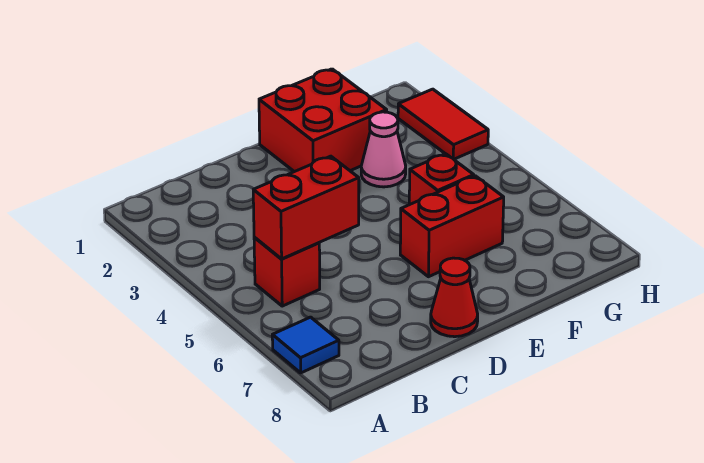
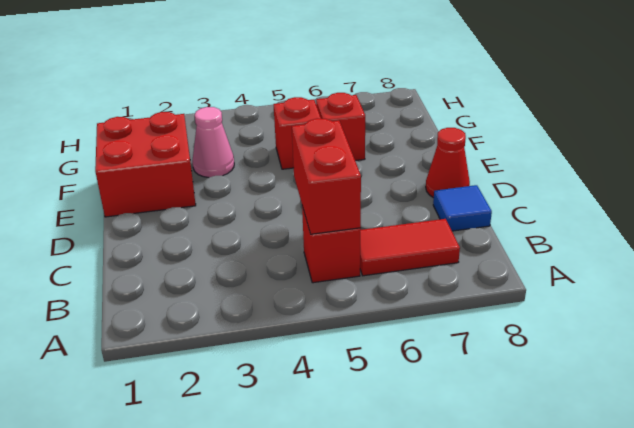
blue tile A7 level 1 -> blue tile C8 level 1
red brick E6:F6 level 1 -> red brick F6 level 1
red tile H2:H3 level 1 -> red tile B6:B7 level 1

